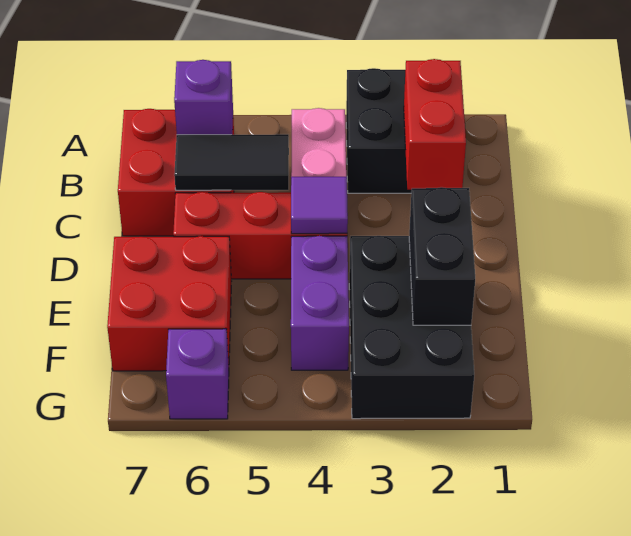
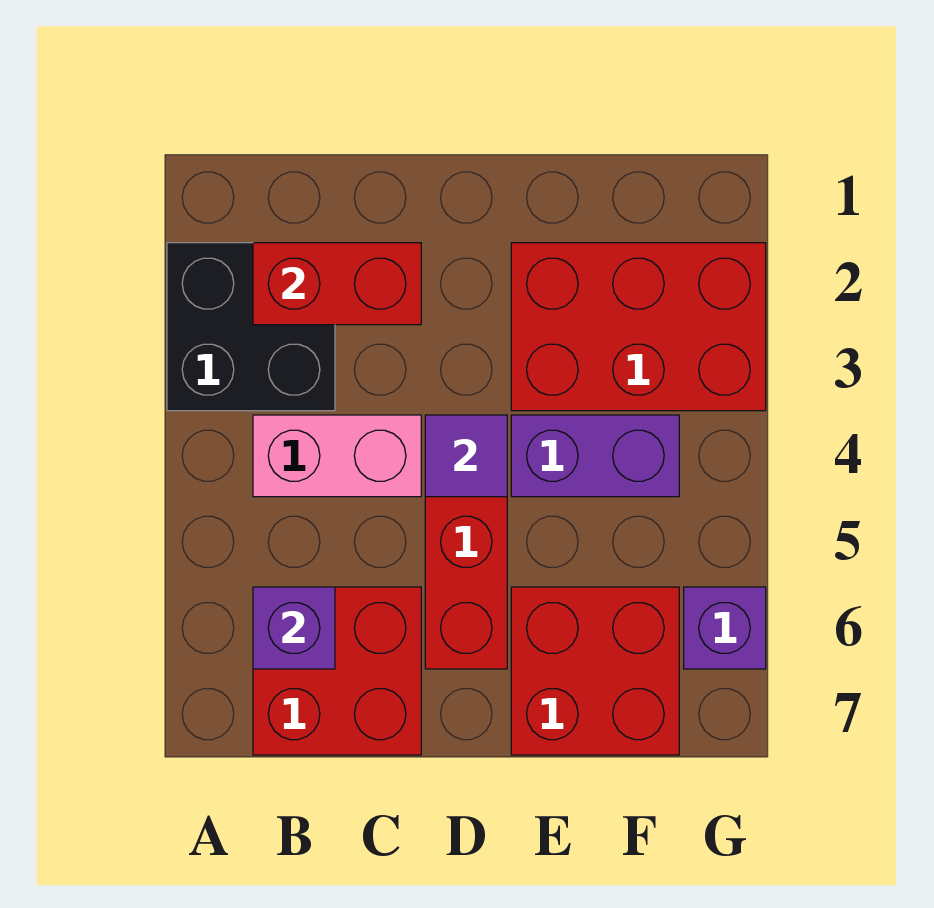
black tile C5:C6 level 2 -> none
black brick E2:G3 level 1 -> red brick E2:G3 level 1
black brick E2:F2 level 2 -> none

